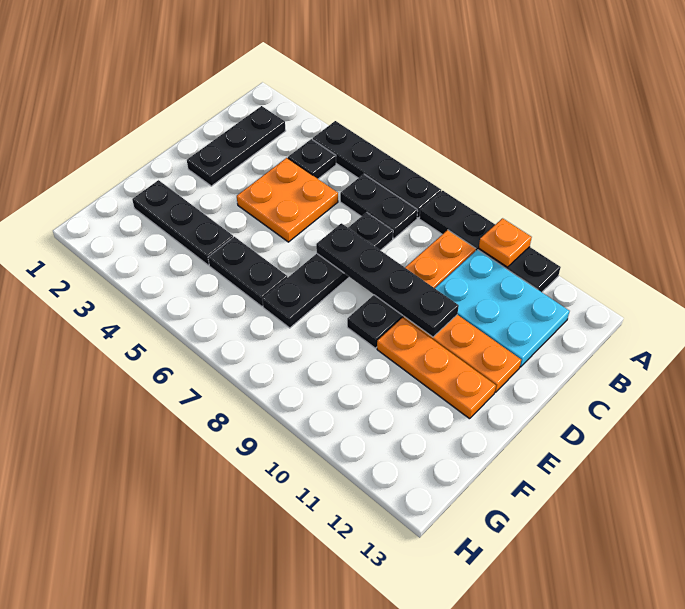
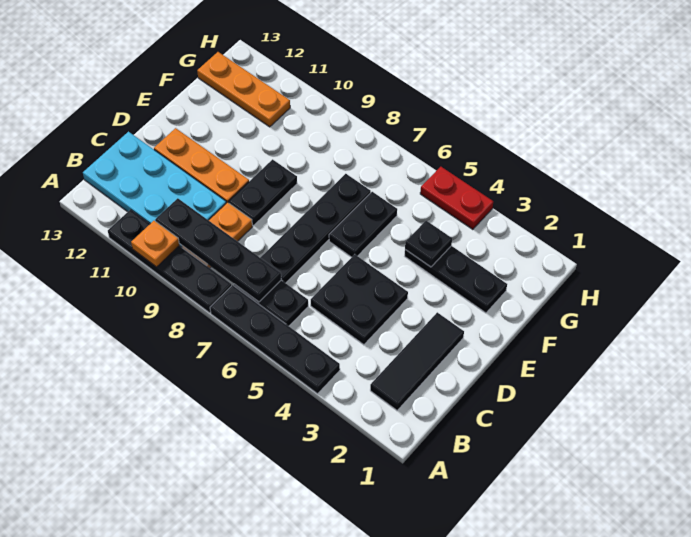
black plate B2:D2 level 1 -> black tile B2:D2 level 1
black plate B4 level 1 -> black plate F4 level 2
cyan plate B10:C12 level 1 -> cyan plate B10:C13 level 1
orange plate C4:D5 level 1 -> black plate C4:D5 level 1
black plate D7:D10 level 2 -> black plate B7:B10 level 2
orange plate E10:E12 level 1 -> orange plate G11:G13 level 1
black plate F5:F6 level 1 -> black plate E6:F6 level 1
none -> red plate H4:H5 level 1

